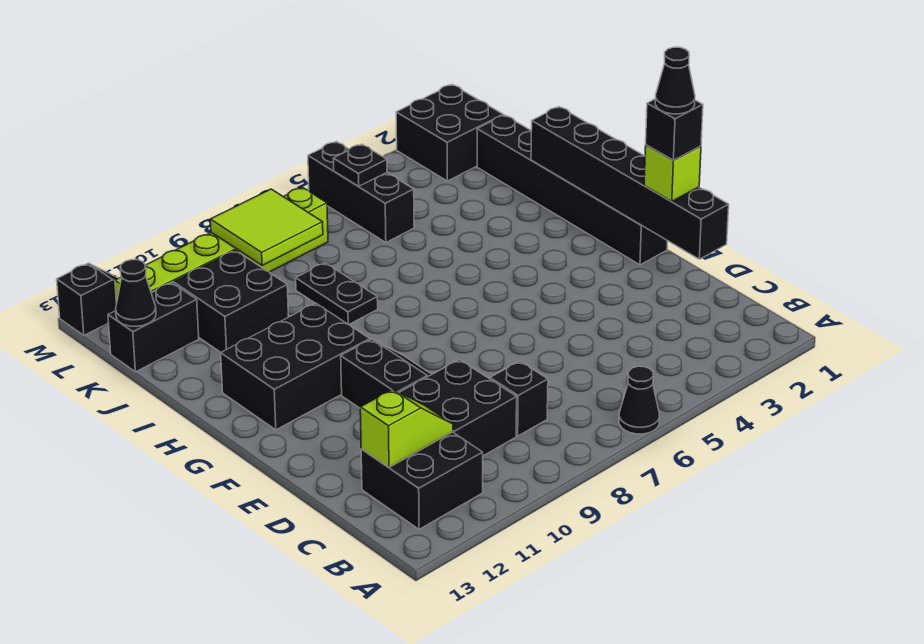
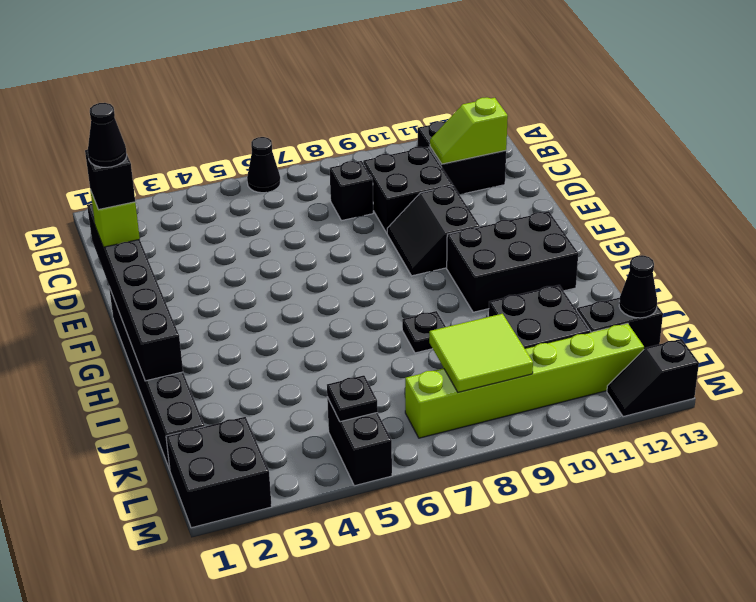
black plate I8:J8 level 1 -> black plate I8 level 1
black brick K5:M5 level 1 -> black brick L5:M5 level 1

